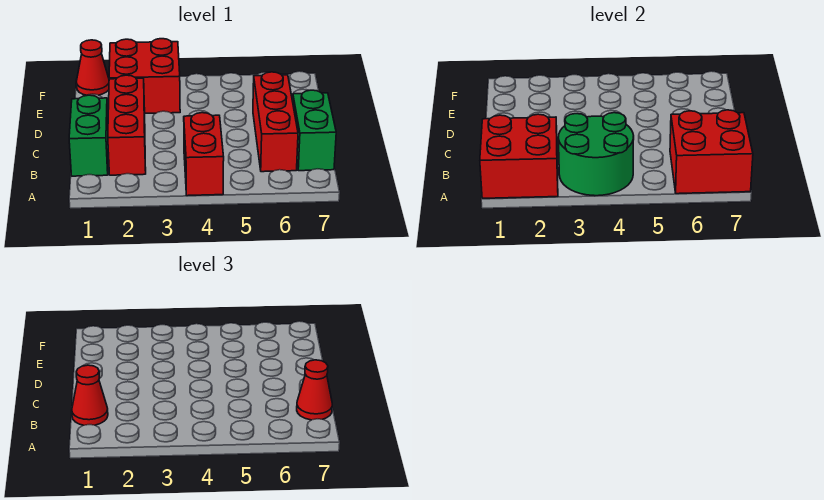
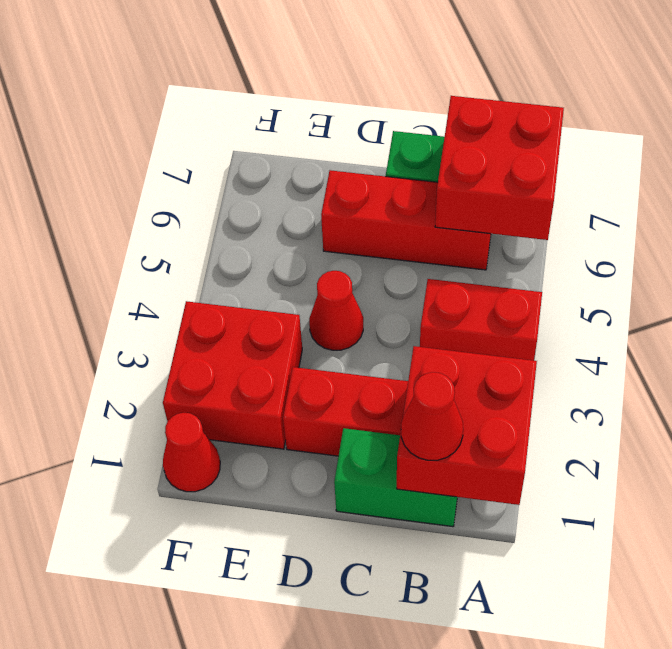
green round brick A3:B4 level 2 -> none
red cone B7 level 3 -> red cone D4 level 1

